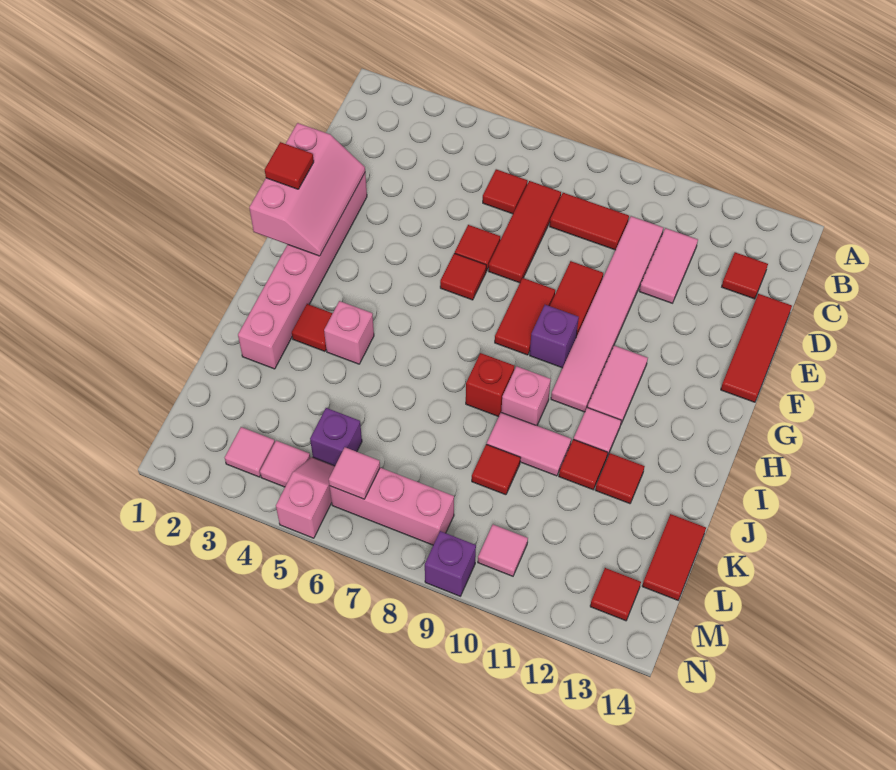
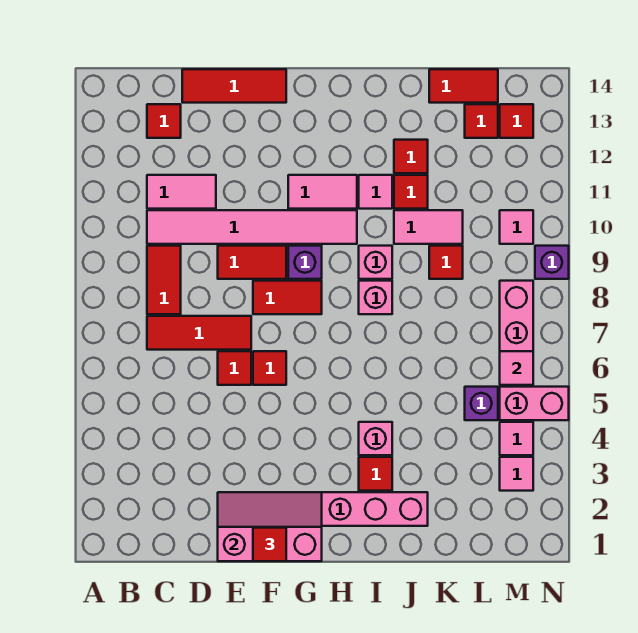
red tile C6 level 1 -> red tile L13 level 1
red brick I8 level 1 -> pink brick I8 level 1
pink tile J9:J10 level 1 -> pink tile J10:K10 level 1
pink slope M5:N5 level 1 top N -> pink brick M5:N5 level 1

